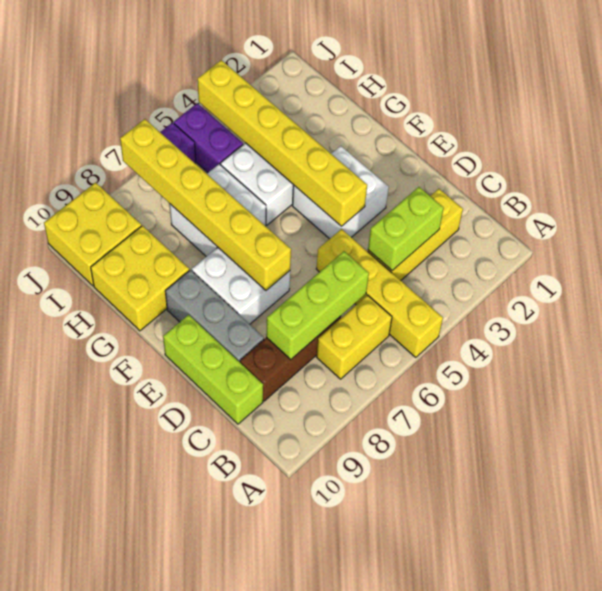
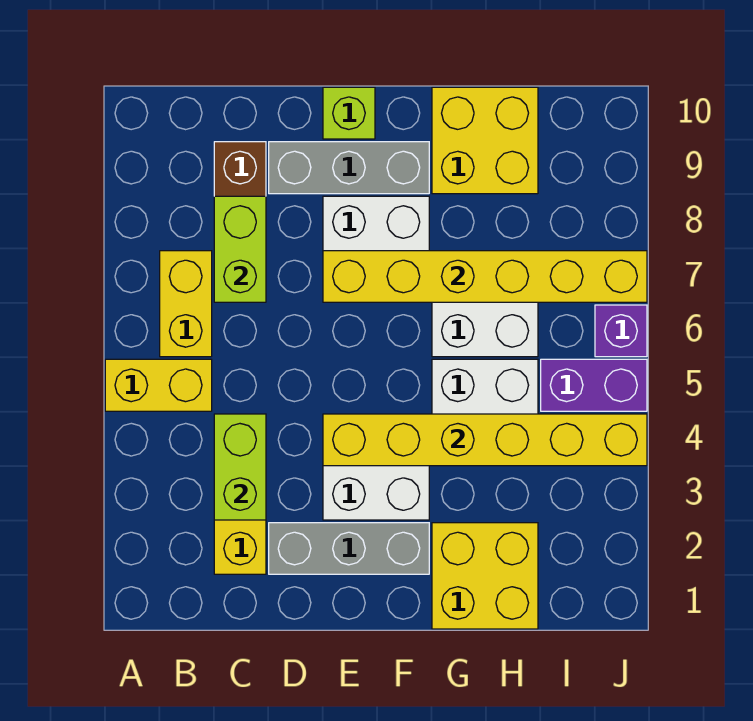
yellow brick A5:D5 level 1 -> yellow brick A5:B5 level 1
lime brick C6:C8 level 2 -> lime brick C7:C8 level 2
lime brick C10:E10 level 1 -> lime brick E10 level 1
none -> grey brick D2:F2 level 1
yellow brick I9:J10 level 1 -> yellow brick G1:H2 level 1

